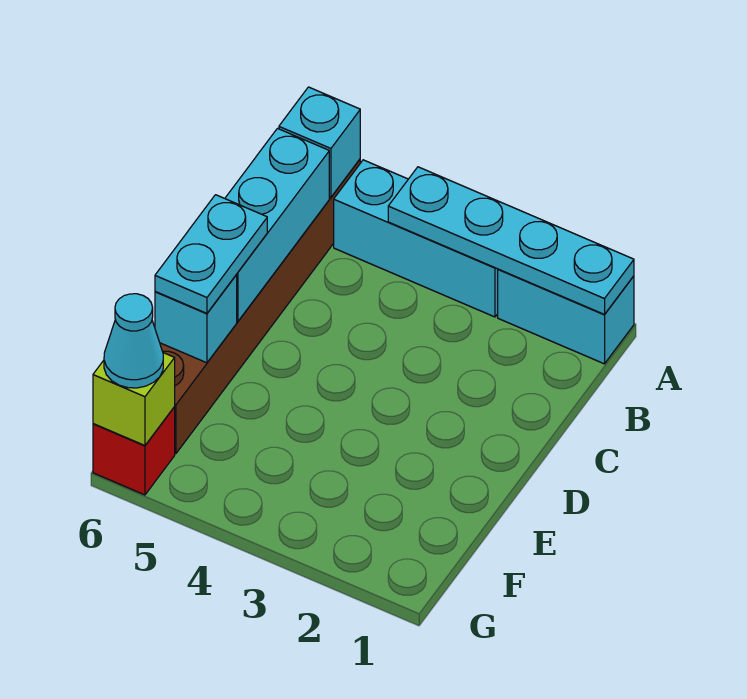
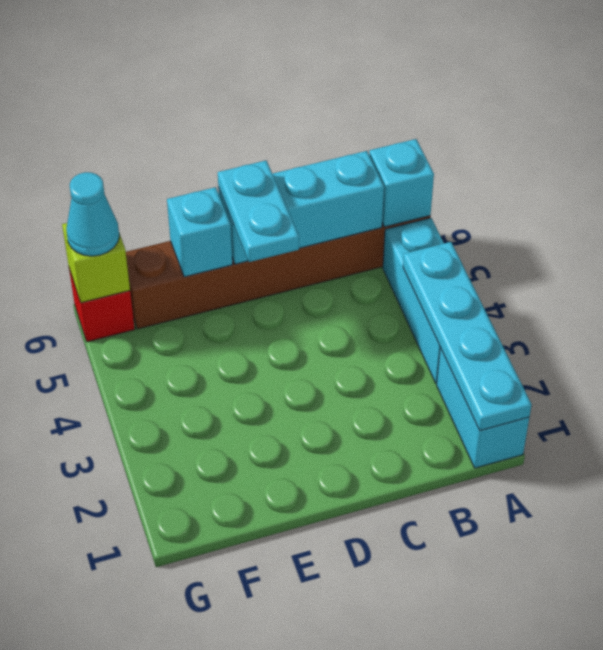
cyan plate D6:E6 level 3 -> cyan plate D5:D6 level 3

